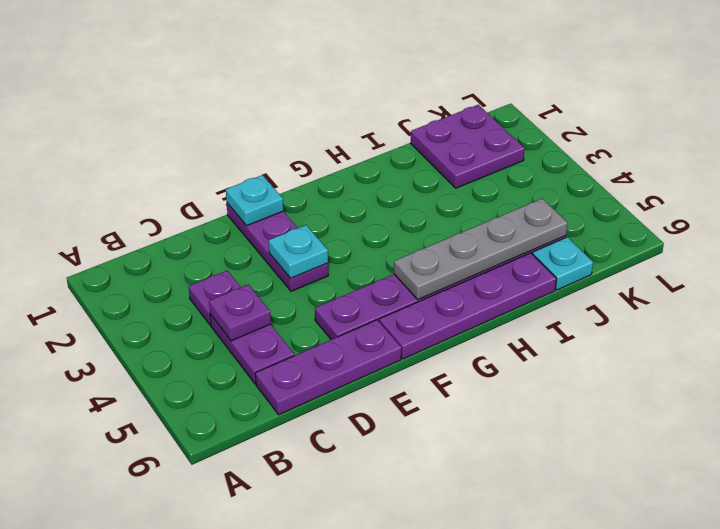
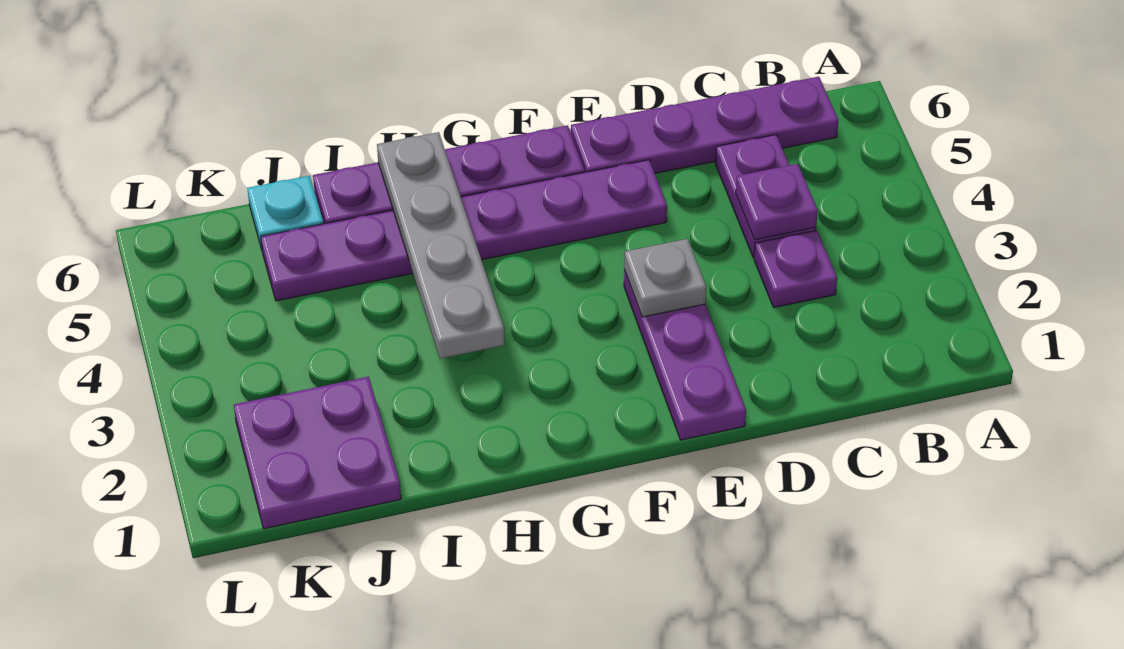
purple plate C6:E6 level 1 -> purple plate B6:E6 level 1
cyan plate E1 level 2 -> none
cyan plate E3 level 2 -> grey plate E3 level 2
grey plate G5:J5 level 2 -> grey plate H3:H6 level 2

